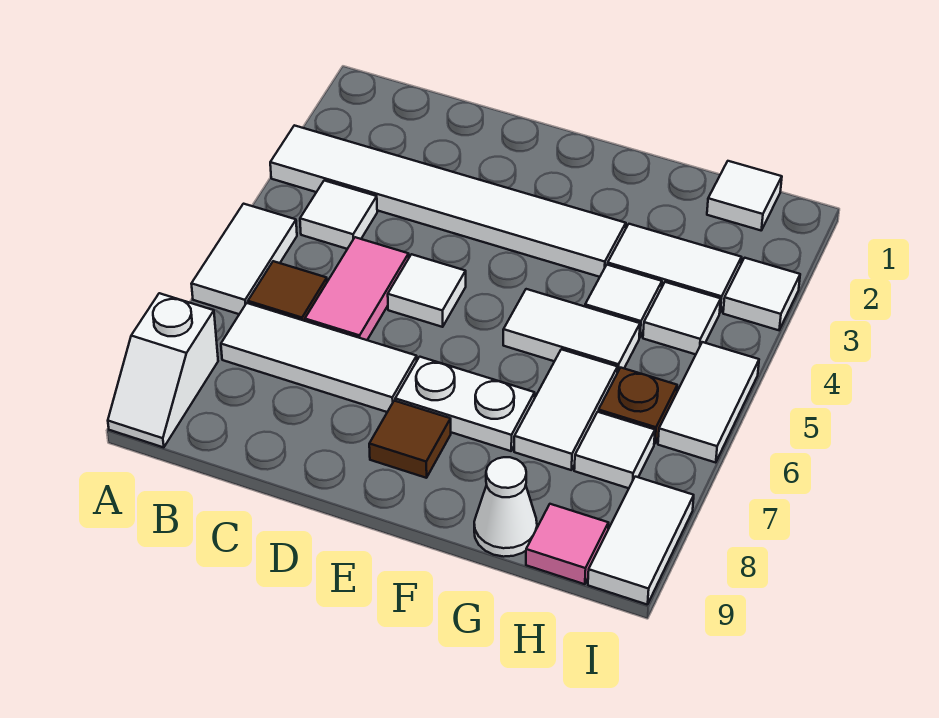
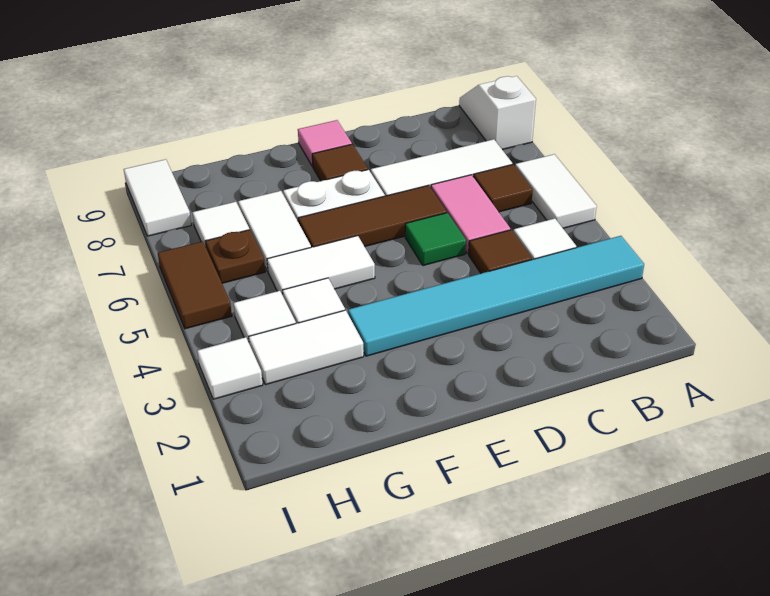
white tile A3:F3 level 1 -> cyan tile A3:F3 level 1
none -> brown tile C4 level 1
white tile D5 level 1 -> green tile D5 level 1
none -> brown tile D6:F6 level 1
white cone G9 level 1 -> none
white tile H1 level 1 -> none
pink tile H9 level 1 -> pink tile E9 level 1
white tile I5:I6 level 1 -> brown tile I5:I6 level 1

